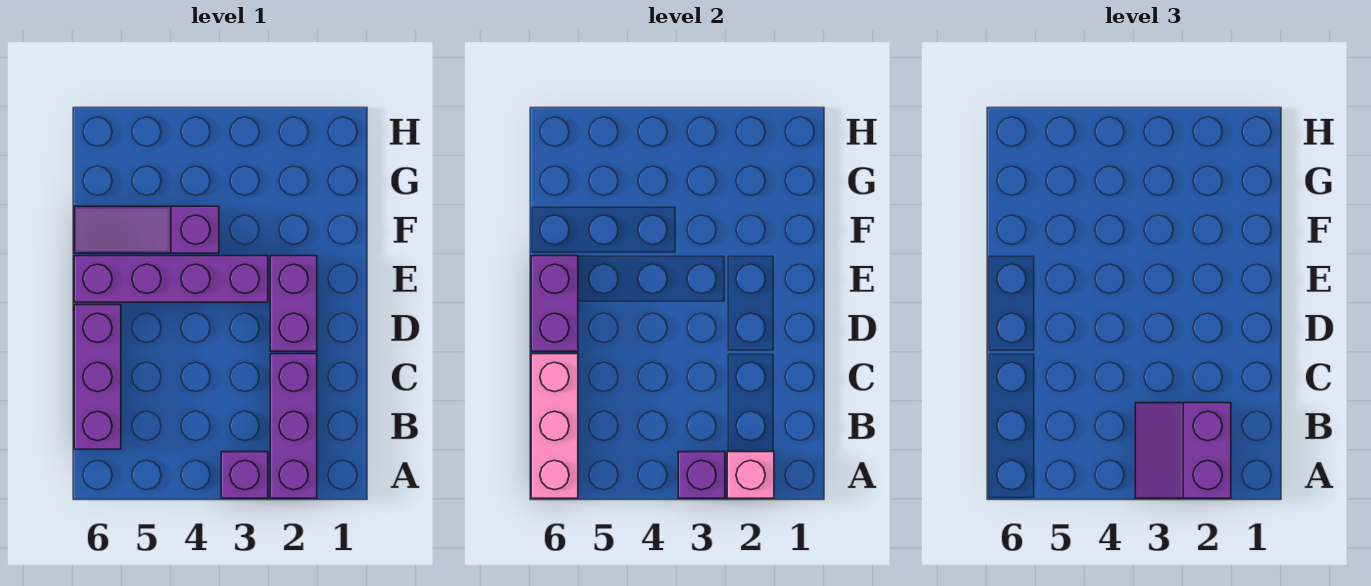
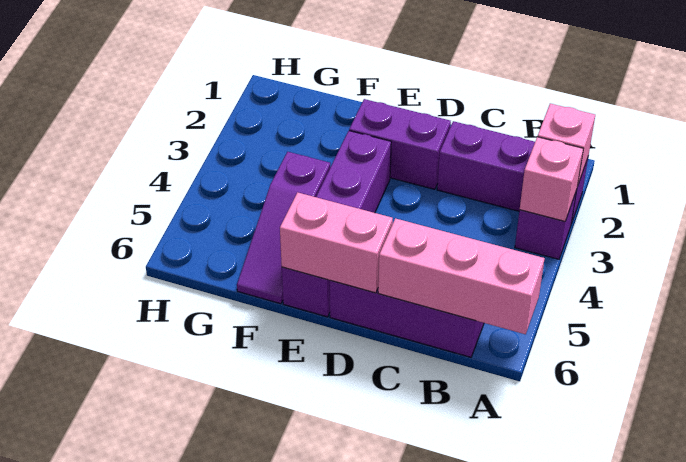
purple slope A2:B3 level 3 top 2 -> none
purple brick A3 level 2 -> pink brick A3 level 2
purple brick D6:E6 level 2 -> pink brick D6:E6 level 2

